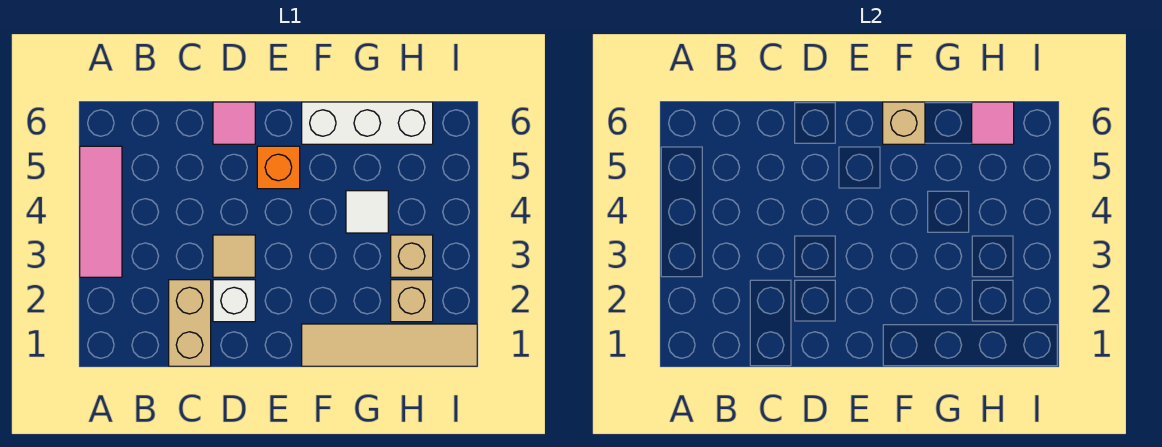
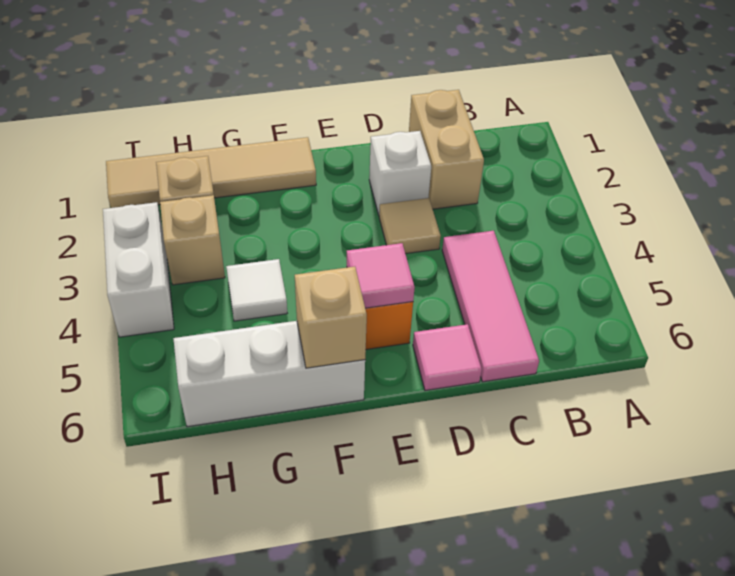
pink tile A3:A5 level 1 -> pink tile C4:C6 level 1
pink tile H6 level 2 -> pink tile E5 level 2
none -> white brick I3:I4 level 1

